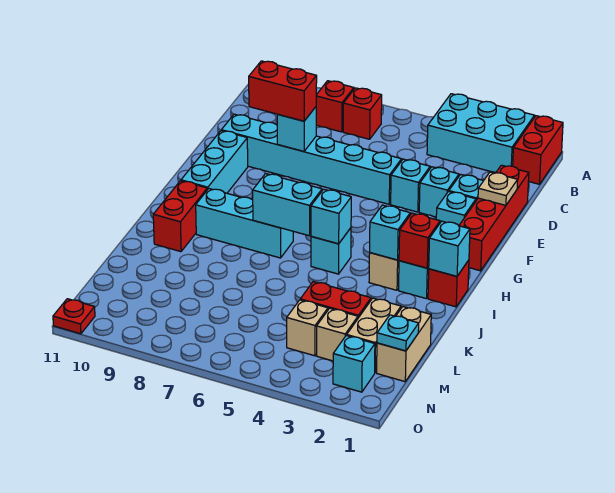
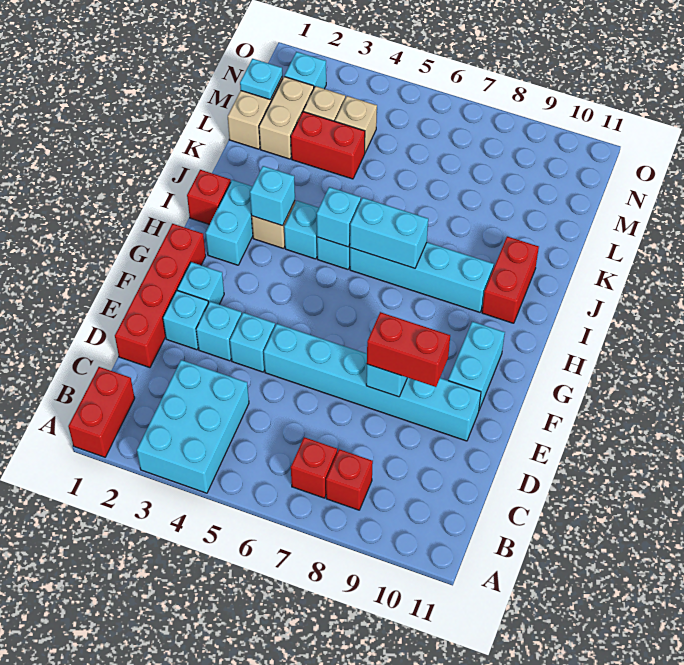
cyan brick A2:B4 level 1 -> cyan brick A3:C4 level 1
tan plate E1 level 2 -> none
cyan brick F10:H10 level 1 -> cyan brick F10:G10 level 1
cyan brick I1 level 2 -> cyan brick I4 level 1
red brick I2 level 2 -> none
cyan brick I7:I9 level 1 -> cyan brick I6:I9 level 1
red plate O11 level 1 -> none

